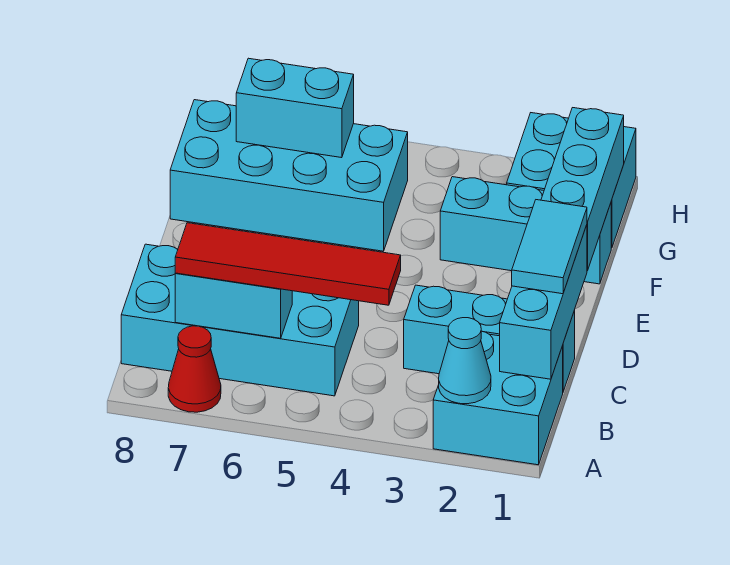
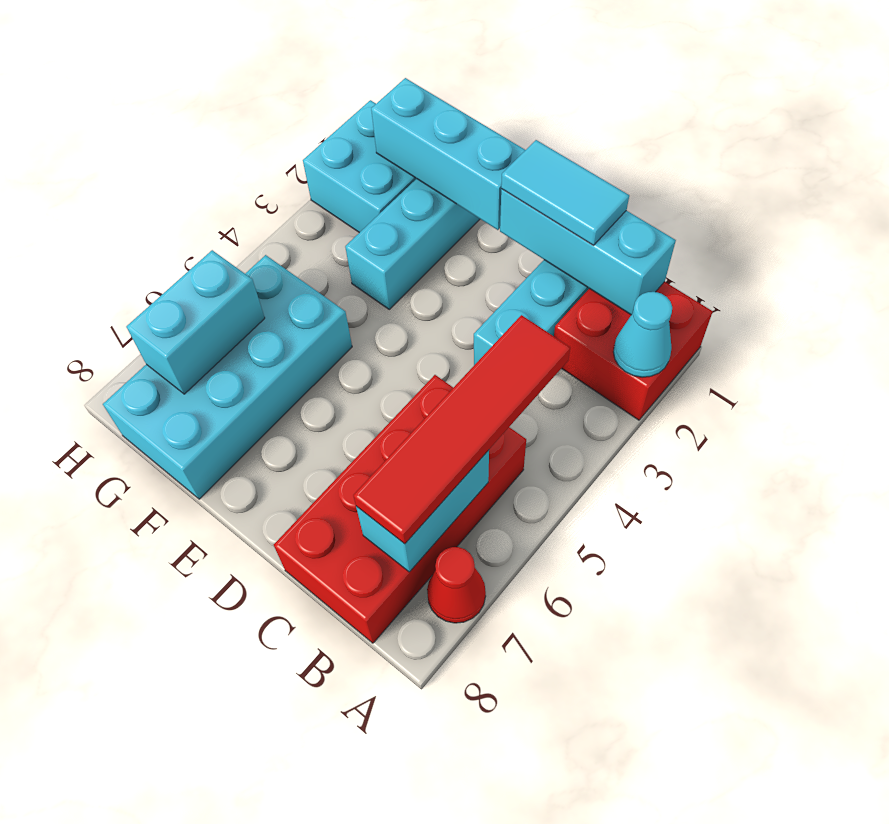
cyan brick A1:B2 level 1 -> red brick A1:B2 level 1
cyan brick B5:C8 level 1 -> red brick B5:C8 level 1

